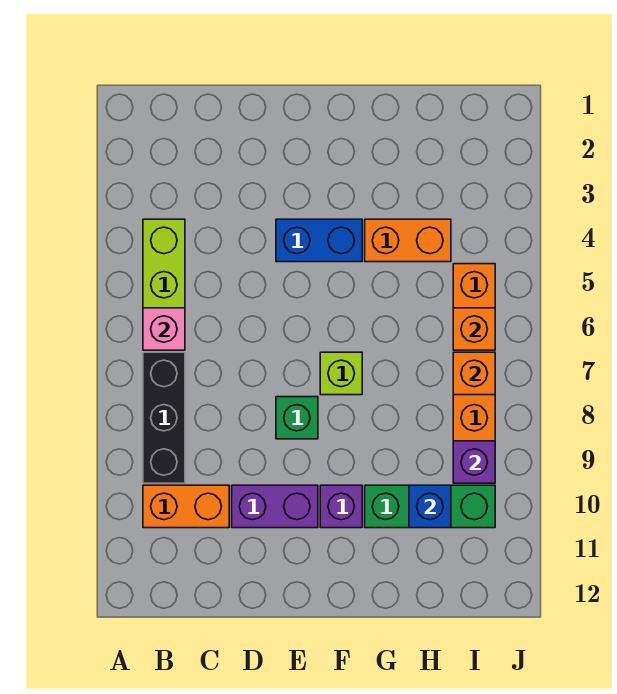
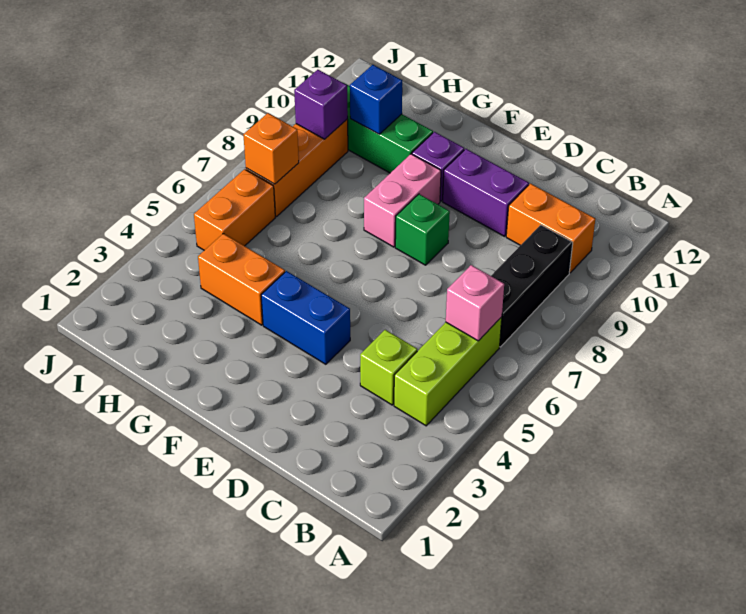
lime brick F7 level 1 -> lime brick C4 level 1
none -> pink brick F8:F9 level 1
orange brick I6 level 2 -> none

